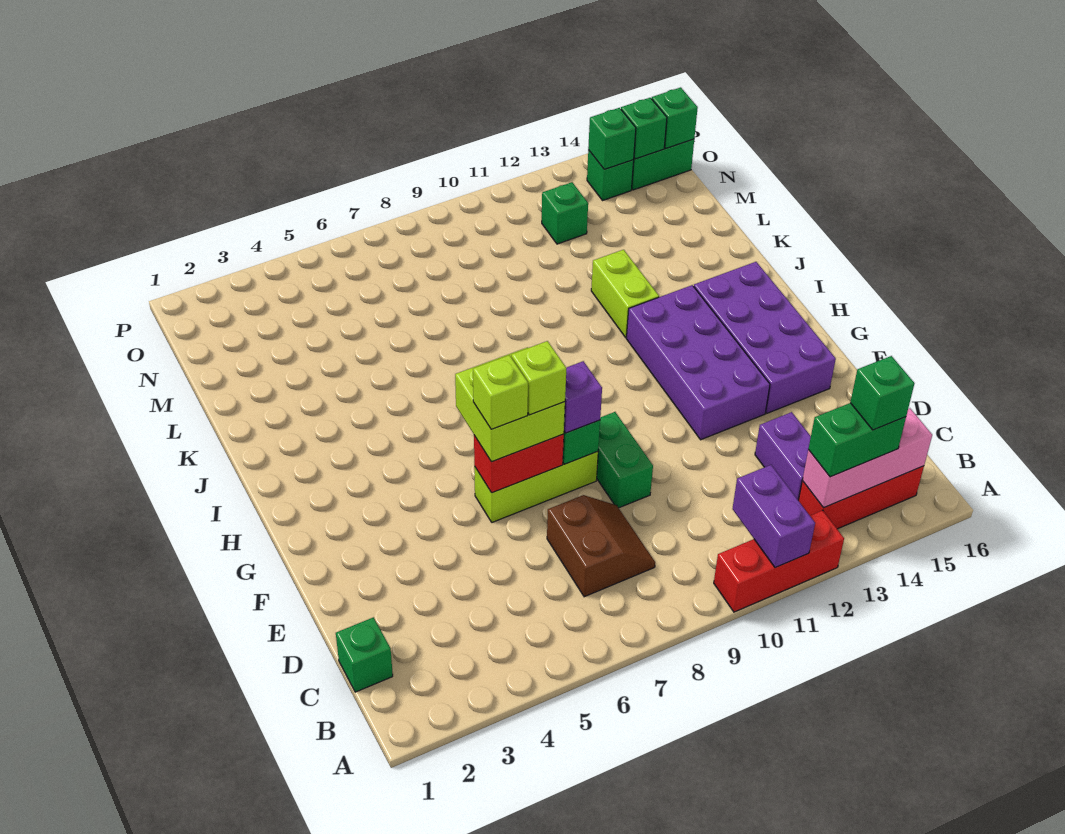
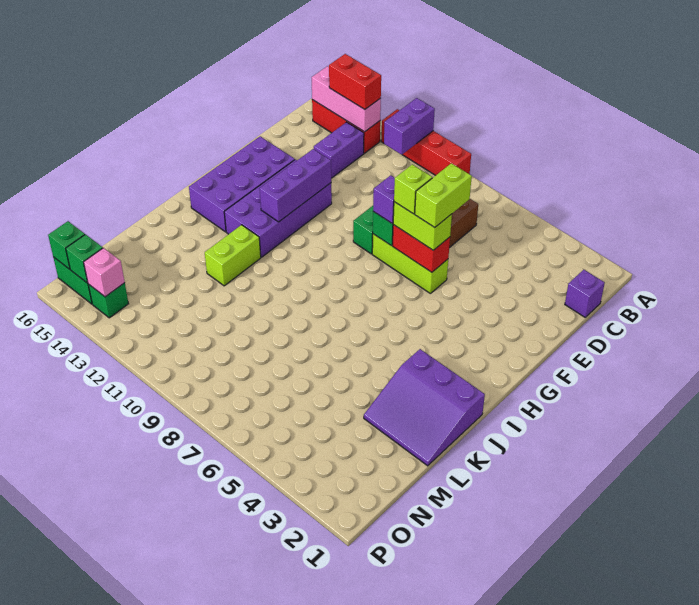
red brick A10:A12 level 1 -> red brick A9:A12 level 1
green brick B13:B14 level 3 -> red brick B13:B14 level 3
green brick B14 level 4 -> none
green brick C1 level 1 -> purple brick C1 level 1
lime brick F6:G7 level 3 -> lime brick F6:F7 level 3
lime brick F6 level 4 -> lime brick E6:F6 level 4
none -> purple brick F12:H12 level 2
none -> purple slope J1:L3 level 1 top J
green brick N12 level 1 -> none
green brick O14 level 2 -> pink brick O14 level 2

